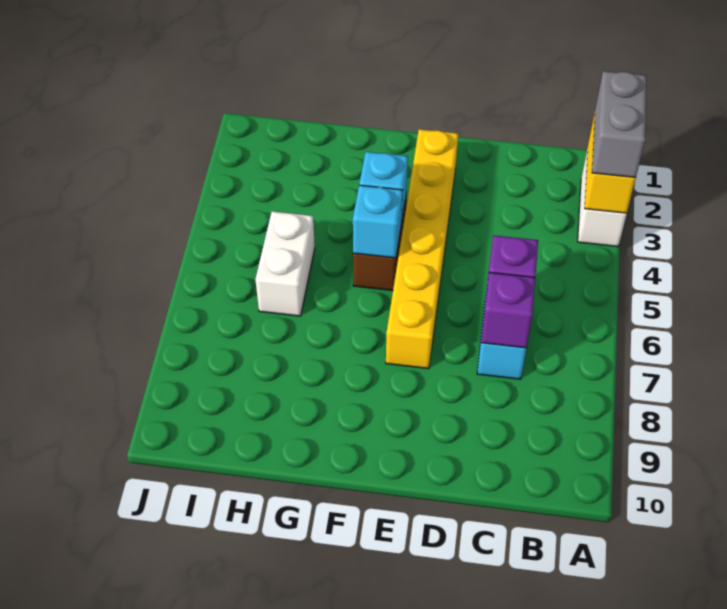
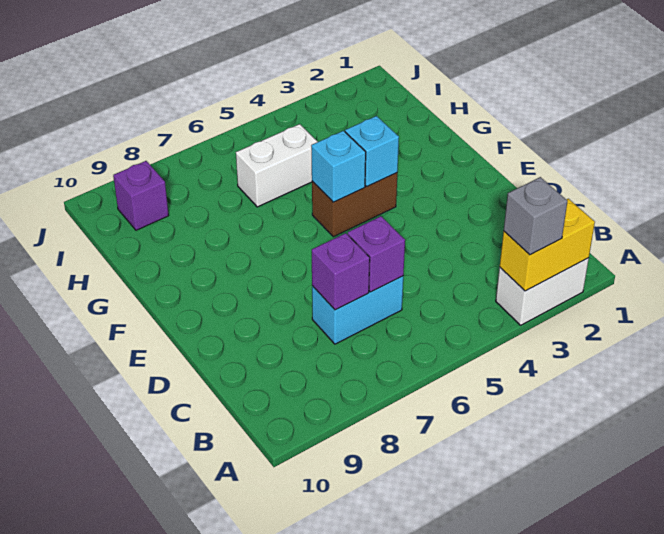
grey brick A2:A3 level 3 -> grey brick A3 level 3
yellow brick E2:E7 level 1 -> none
none -> purple brick I9 level 1

